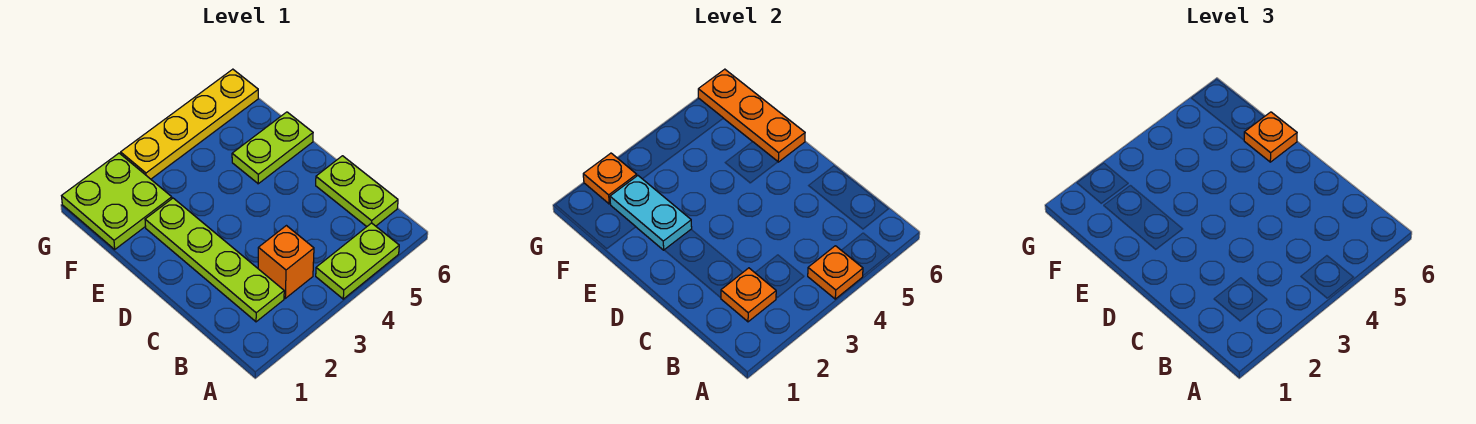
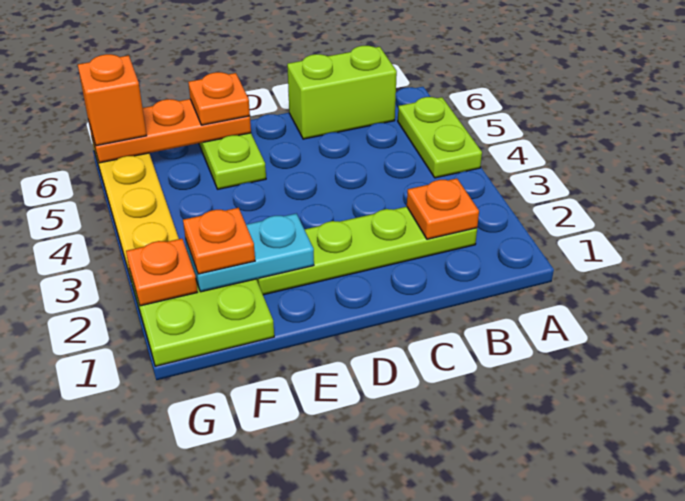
orange plate A4 level 2 -> orange plate F2 level 3
orange brick B3 level 1 -> orange brick G6 level 3
lime plate B6:C6 level 1 -> lime brick B6:C6 level 1

